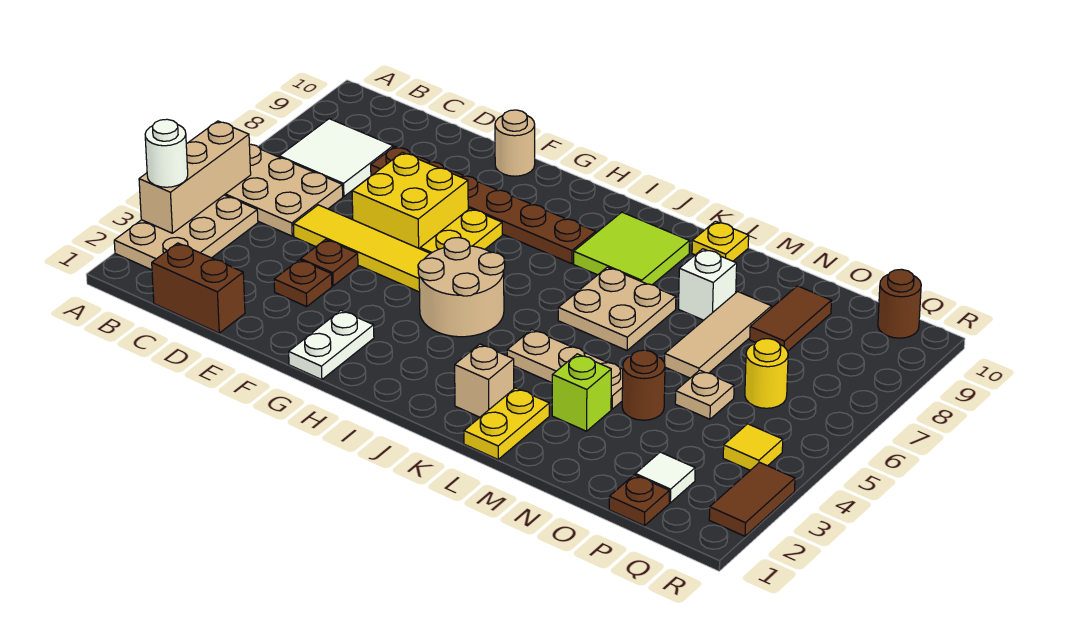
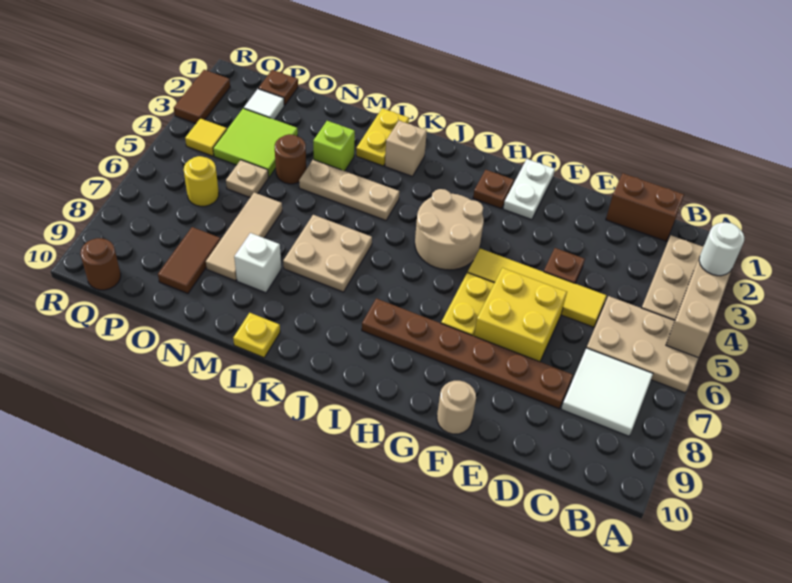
brown plate E3 level 1 -> brown plate H2 level 1
lime tile J8:K9 level 1 -> lime tile O3:P4 level 1

